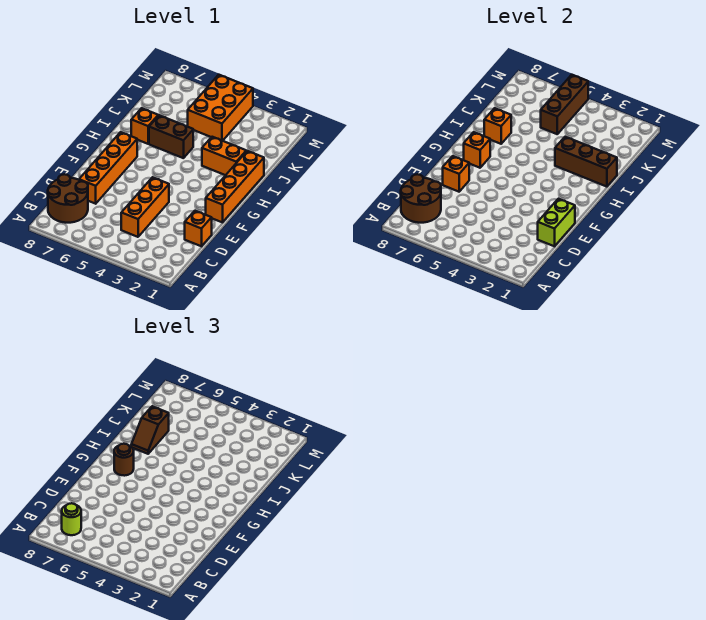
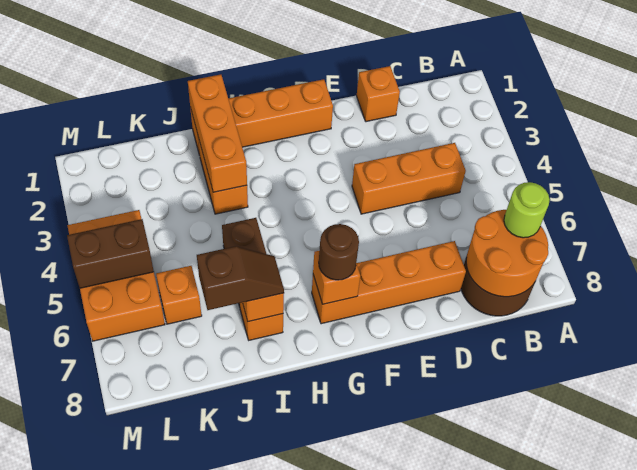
brown round brick B7:C8 level 2 -> orange round brick B7:C8 level 2
lime brick D1:E1 level 2 -> none
orange brick E7 level 2 -> orange brick K6 level 1
brown brick I1:I3 level 2 -> orange brick I1:I3 level 2
orange brick K4:M5 level 1 -> orange brick L4:M6 level 1
brown brick K5:M5 level 2 -> brown brick L5:M5 level 2

